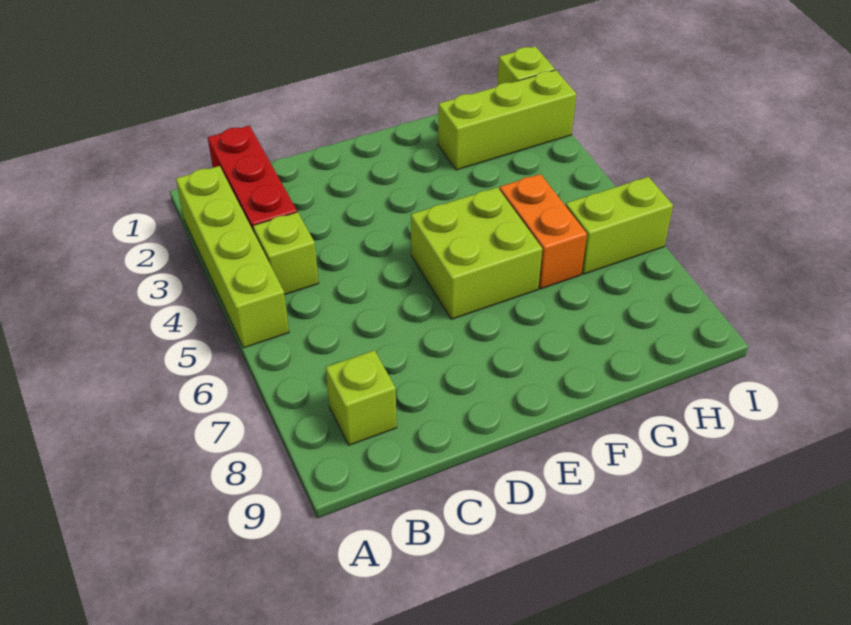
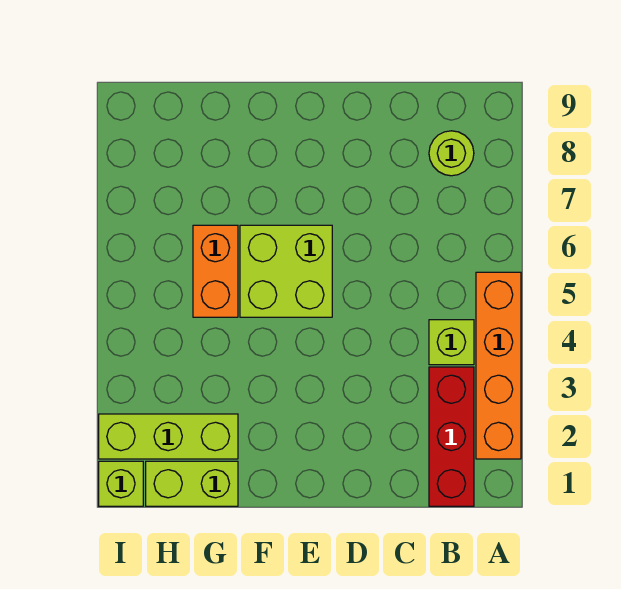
lime brick A2:A5 level 1 -> orange brick A2:A5 level 1
lime brick B8 level 1 -> lime round brick B8 level 1
lime brick H6:I6 level 1 -> lime brick G1:H1 level 1

